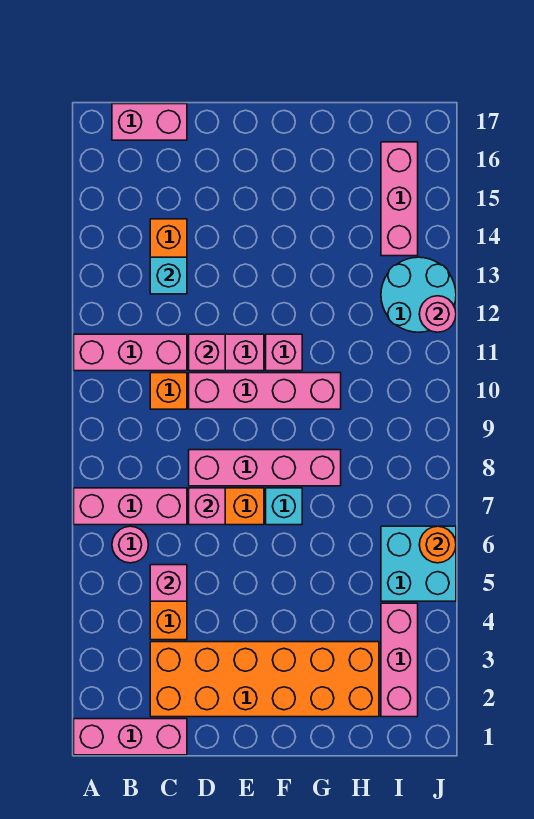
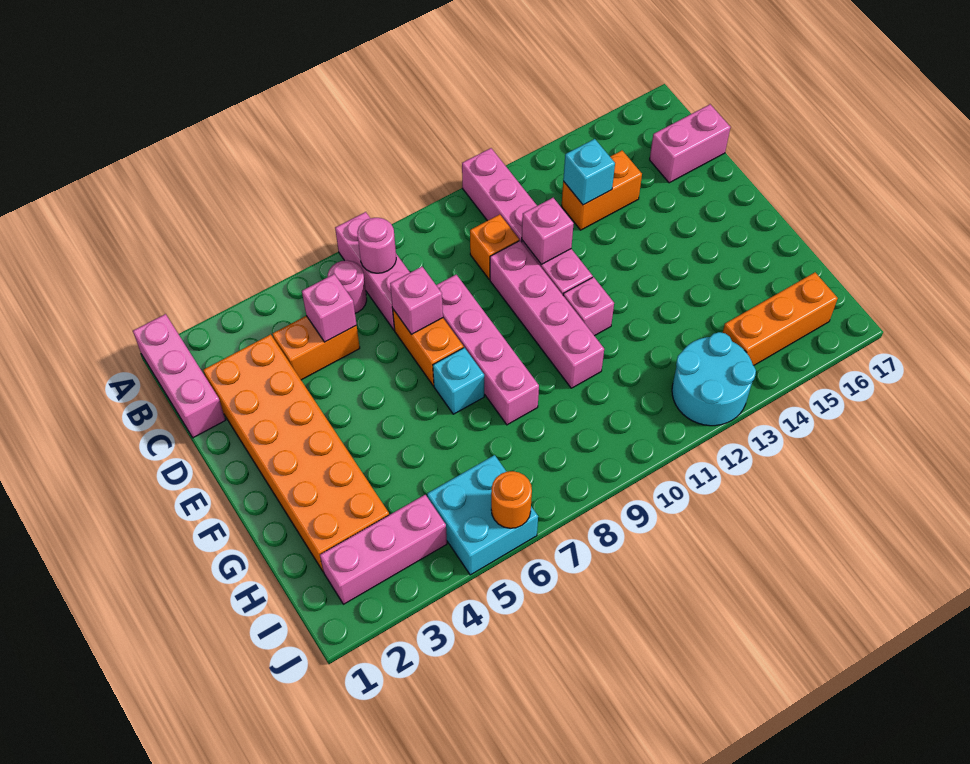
pink brick B17:C17 level 1 -> pink brick C16:C17 level 1
pink brick I14:I16 level 1 -> orange brick I14:I16 level 1
pink round brick J12 level 2 -> pink round brick B7 level 2

